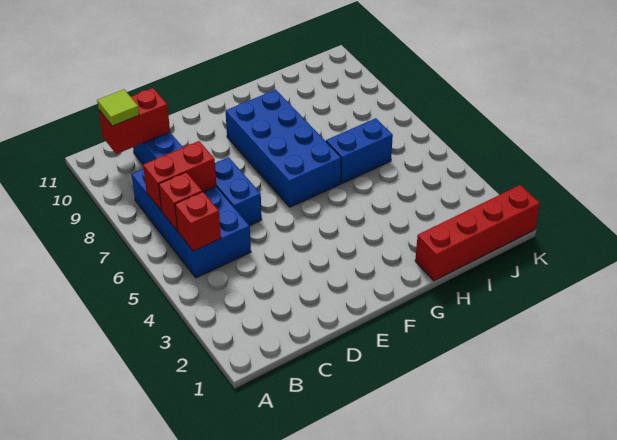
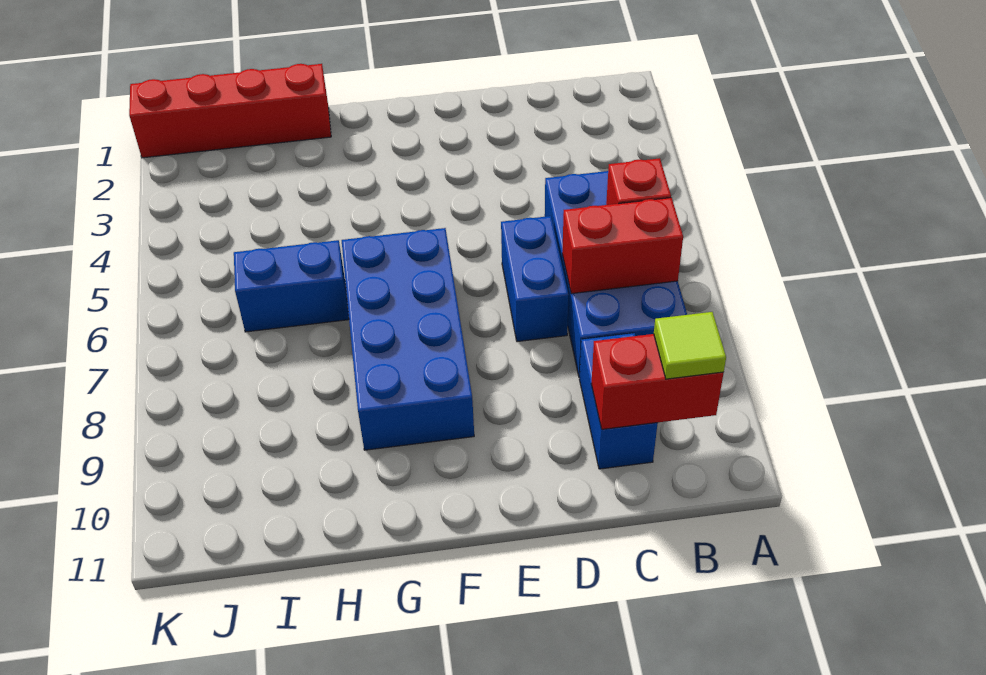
red brick B5 level 2 -> none

